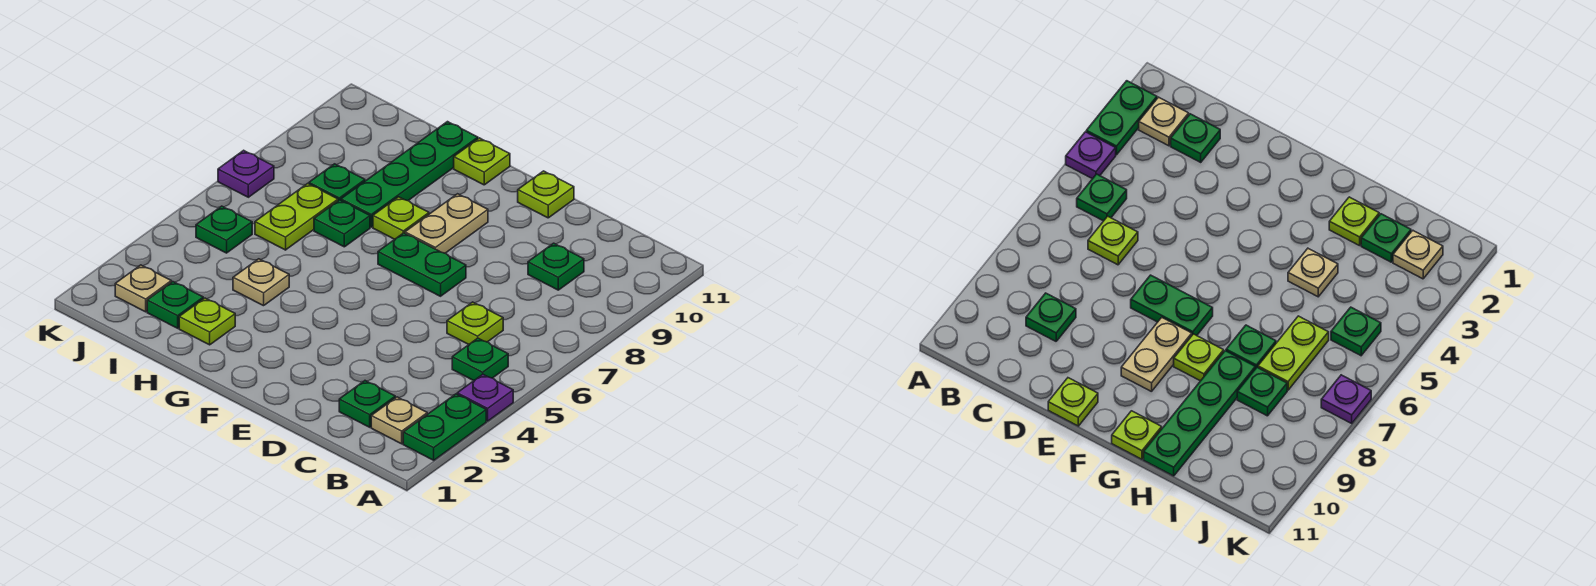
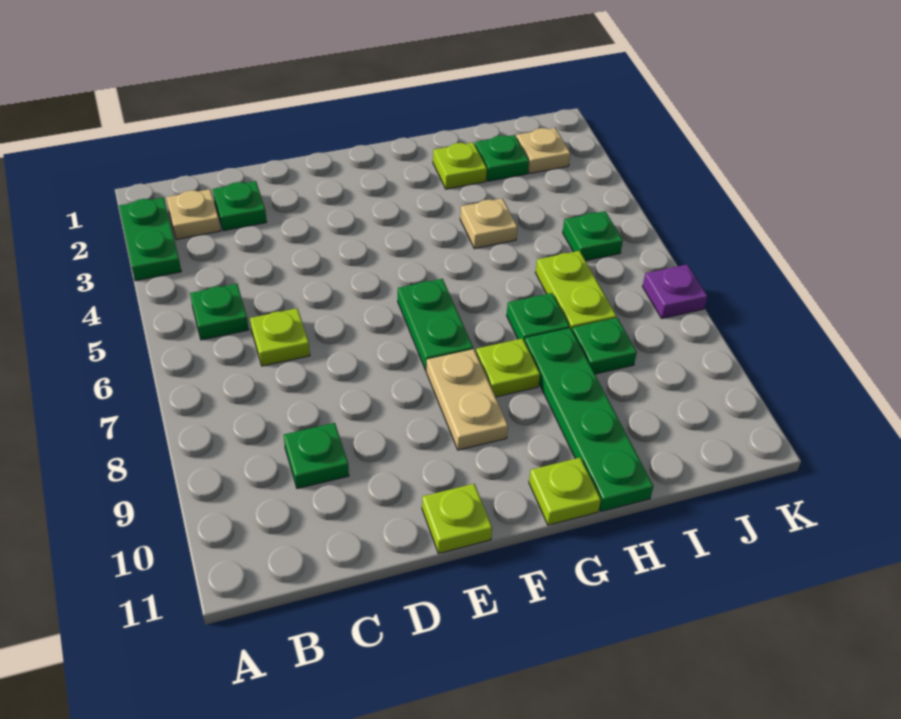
purple plate A4 level 1 -> none
green plate E7:F7 level 1 -> green plate F6:F7 level 1

